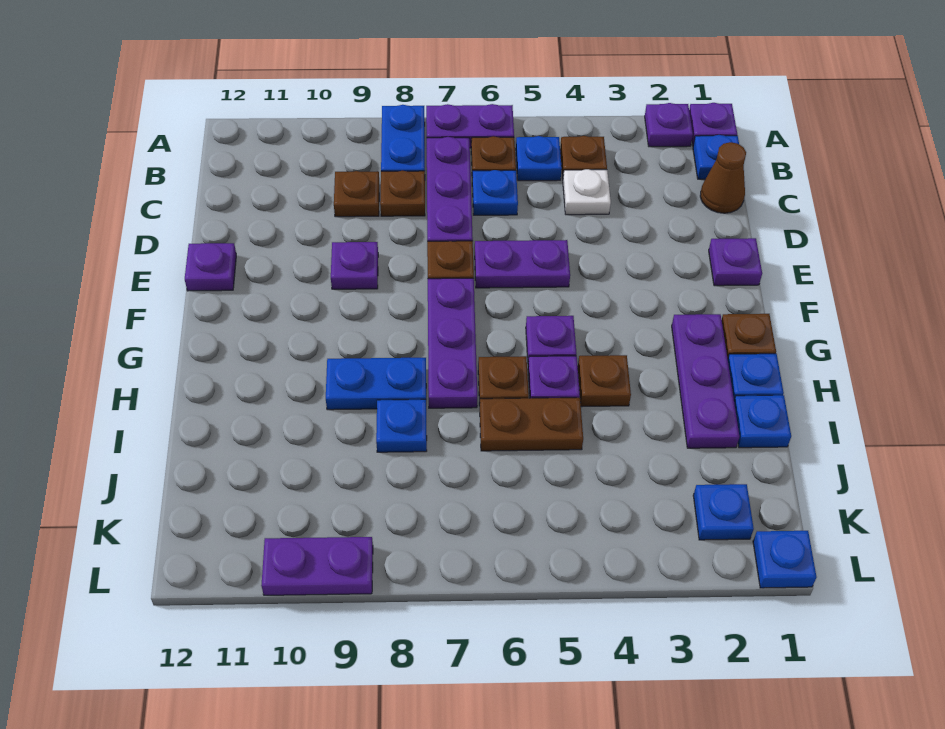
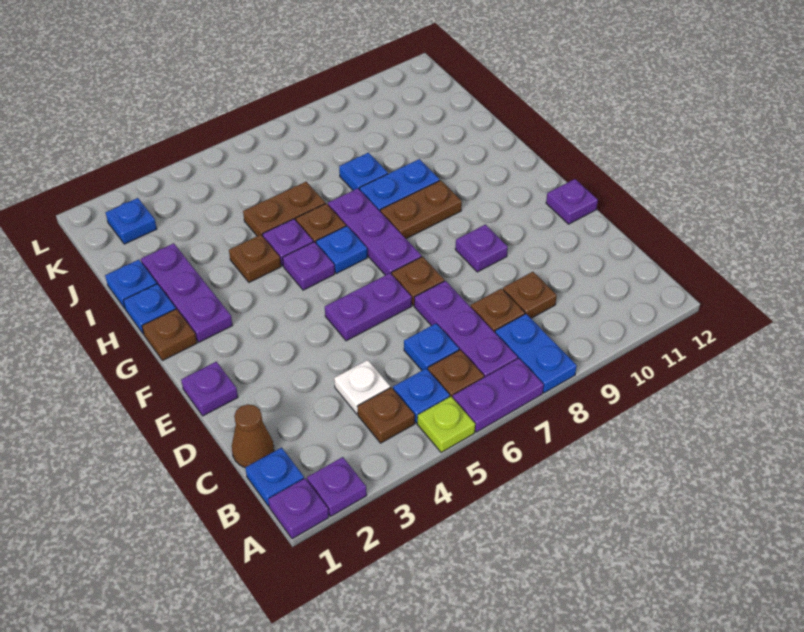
none -> lime plate A5 level 1
none -> brown plate G8:G9 level 1
blue plate L1 level 1 -> blue plate G6 level 1
purple plate L9:L10 level 1 -> none

